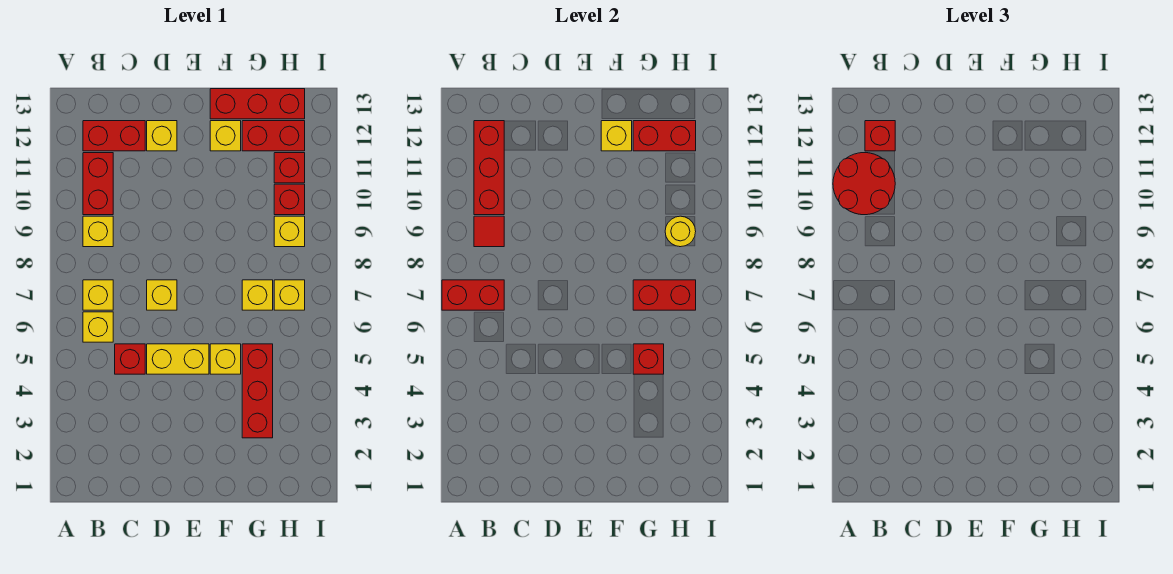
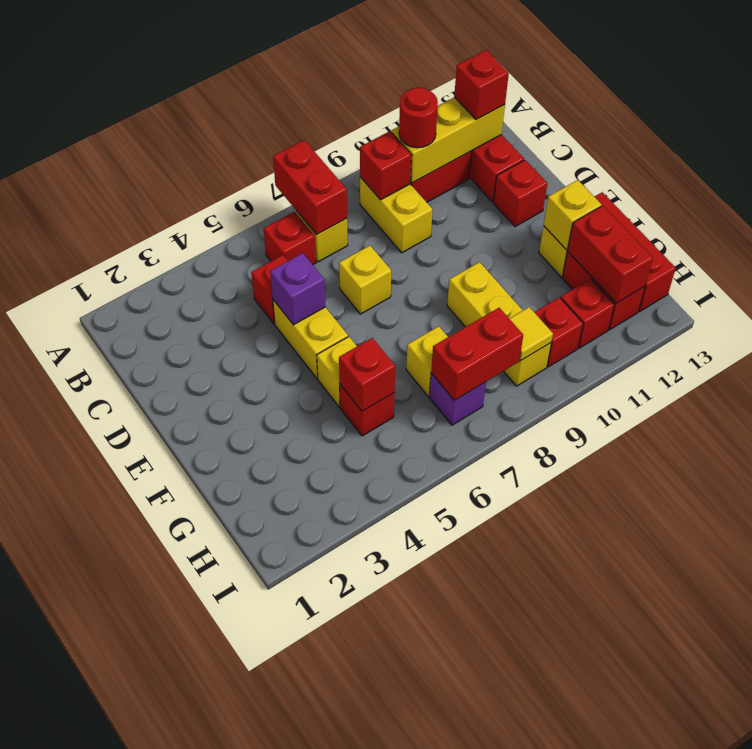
red round brick A10:B11 level 3 -> red round brick B10 level 3
yellow brick B6 level 1 -> red brick B6 level 1
yellow brick B9 level 1 -> yellow brick B9:C9 level 1
red tile B9 level 2 -> red brick B9 level 2
red brick B10:B12 level 2 -> yellow brick B10:B12 level 2
none -> purple brick D5 level 2
yellow brick D12 level 1 -> red brick D12 level 1
red brick G3:G5 level 1 -> red brick G5 level 1
red brick G7:H7 level 2 -> red brick H7:H8 level 2
yellow brick H7 level 1 -> purple brick H7 level 1
yellow brick H9 level 1 -> yellow brick F9:H9 level 1
yellow round brick H9 level 2 -> yellow tile H9 level 2

